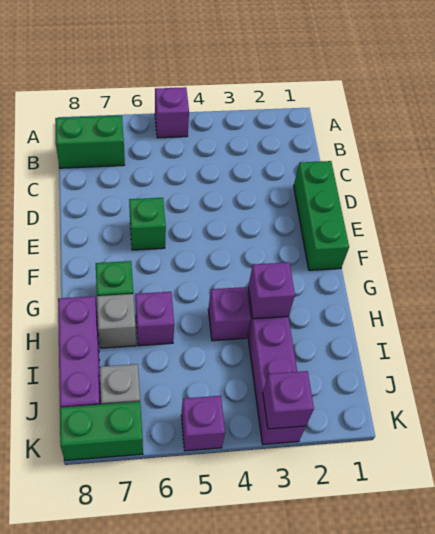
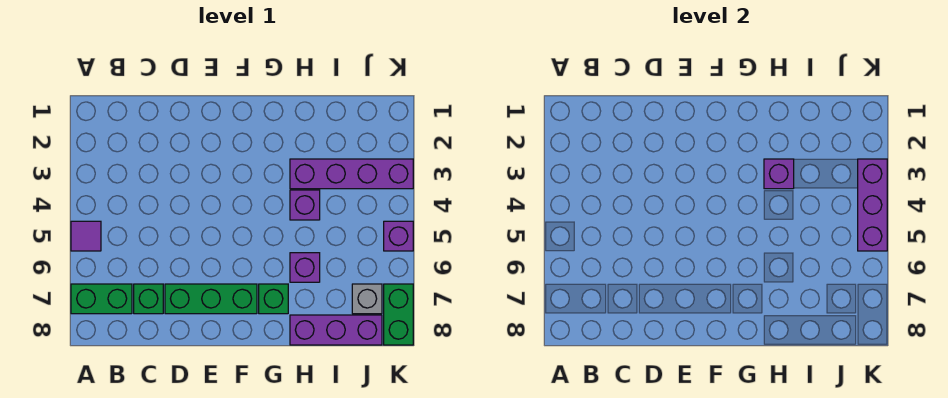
purple brick A5 level 1 -> purple tile A5 level 1
green brick B7:B8 level 1 -> green brick A7:B7 level 1
green brick D1:F1 level 1 -> green brick D7:F7 level 1
green brick E6 level 1 -> green brick C7 level 1
grey brick H7 level 1 -> none
purple brick K3 level 2 -> purple brick K3:K5 level 2

